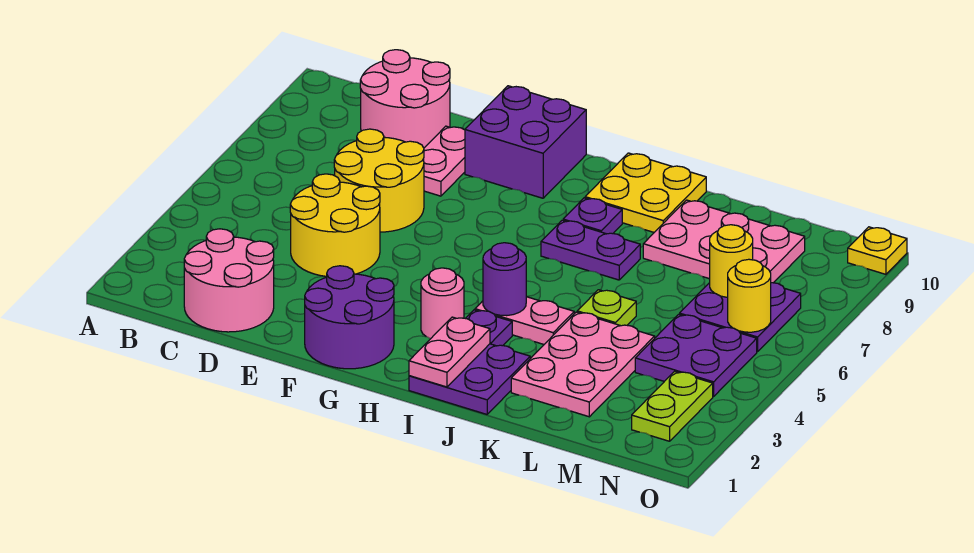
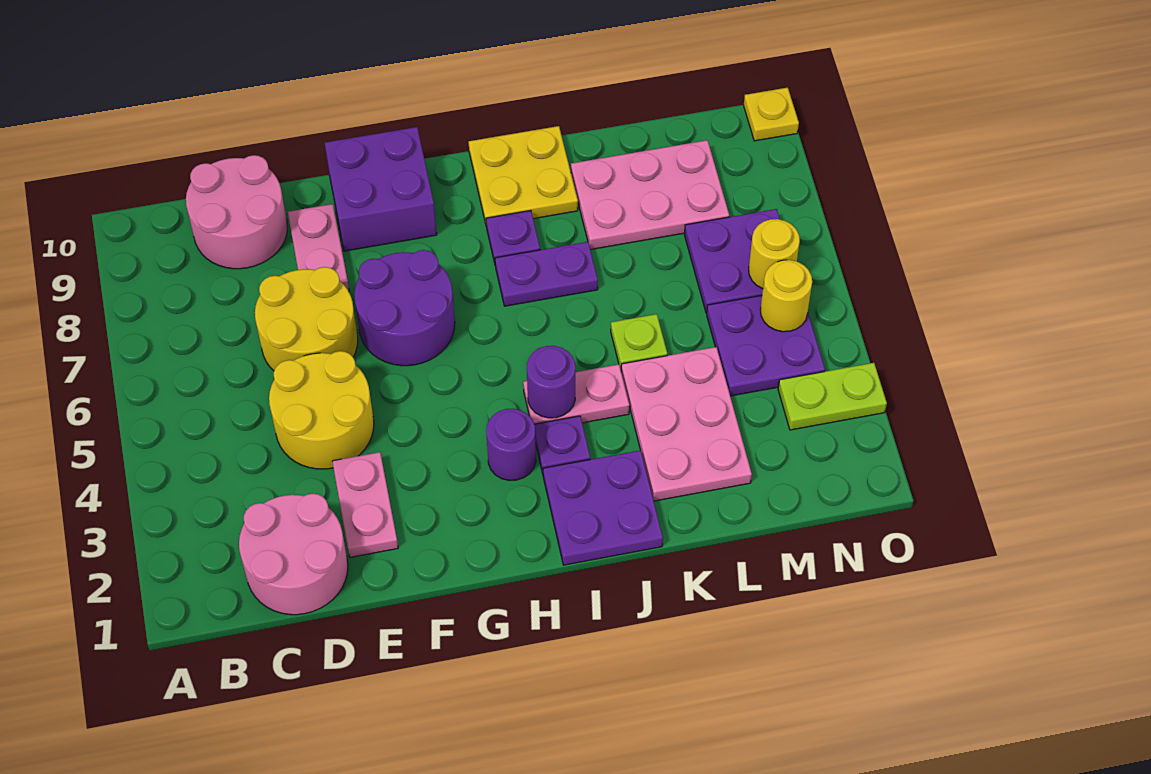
purple round brick F1:G2 level 1 -> purple round brick F6:G7 level 1
pink round brick H3 level 1 -> purple round brick H3 level 1
pink plate I1:I2 level 2 -> pink plate E2:E3 level 1
yellow round brick M7 level 2 -> yellow round brick N5 level 2
lime plate N2:N3 level 1 -> lime plate N3:O3 level 1

